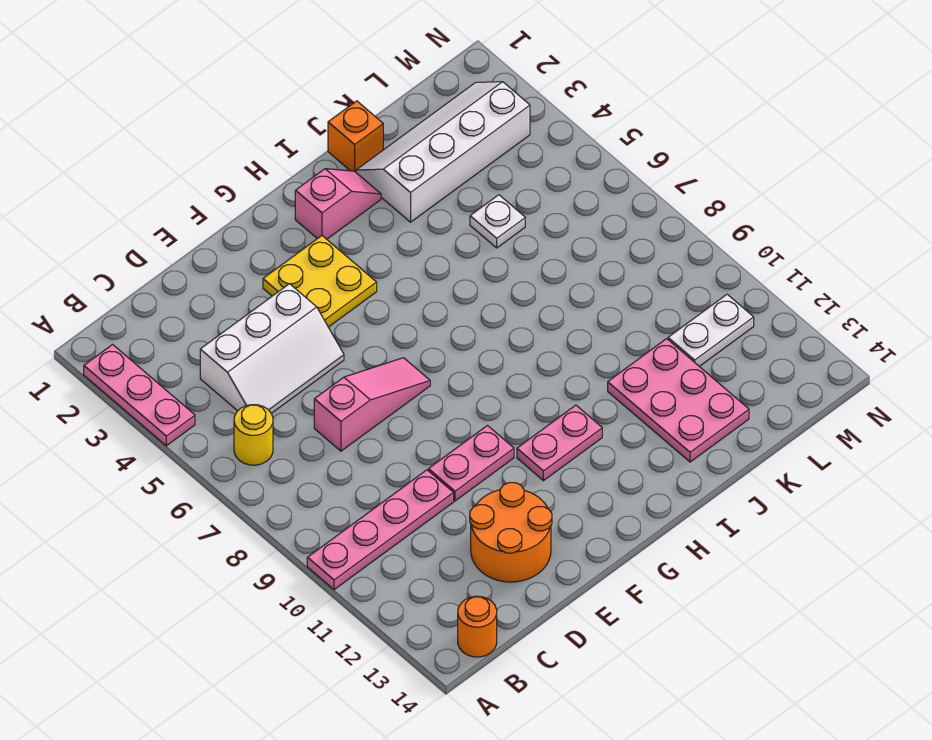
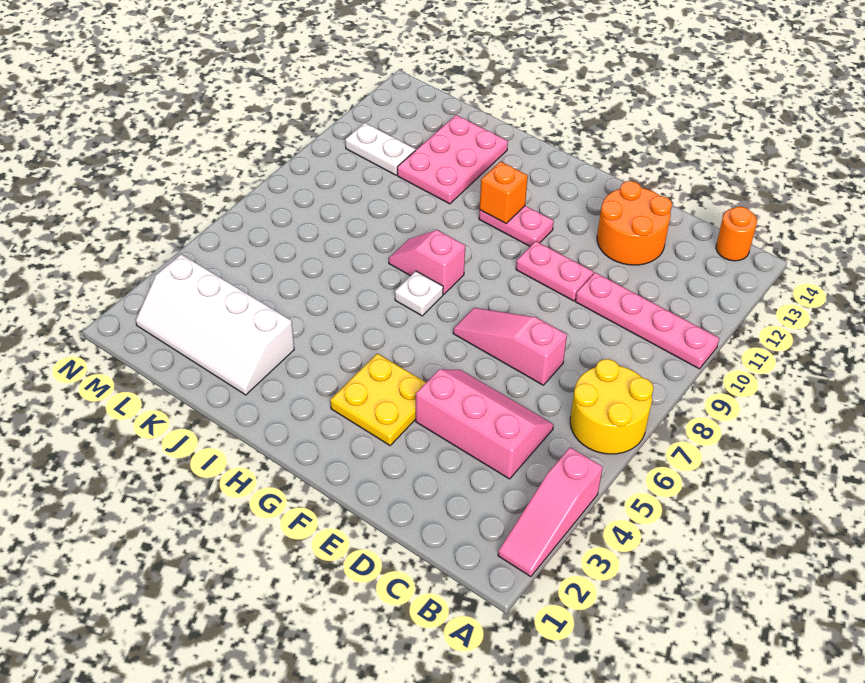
pink plate A2:A4 level 1 -> pink slope A2:A4 level 1 top 4
yellow round brick B6 level 1 -> yellow round brick A6:B7 level 1
white slope C4:E5 level 1 top 4 -> pink slope C4:E5 level 1 top 4
pink slope H2:I2 level 1 top H -> pink slope H8:I8 level 1 top H
orange brick J1 level 1 -> orange brick H11 level 2
white plate K5 level 1 -> white plate H7 level 1

